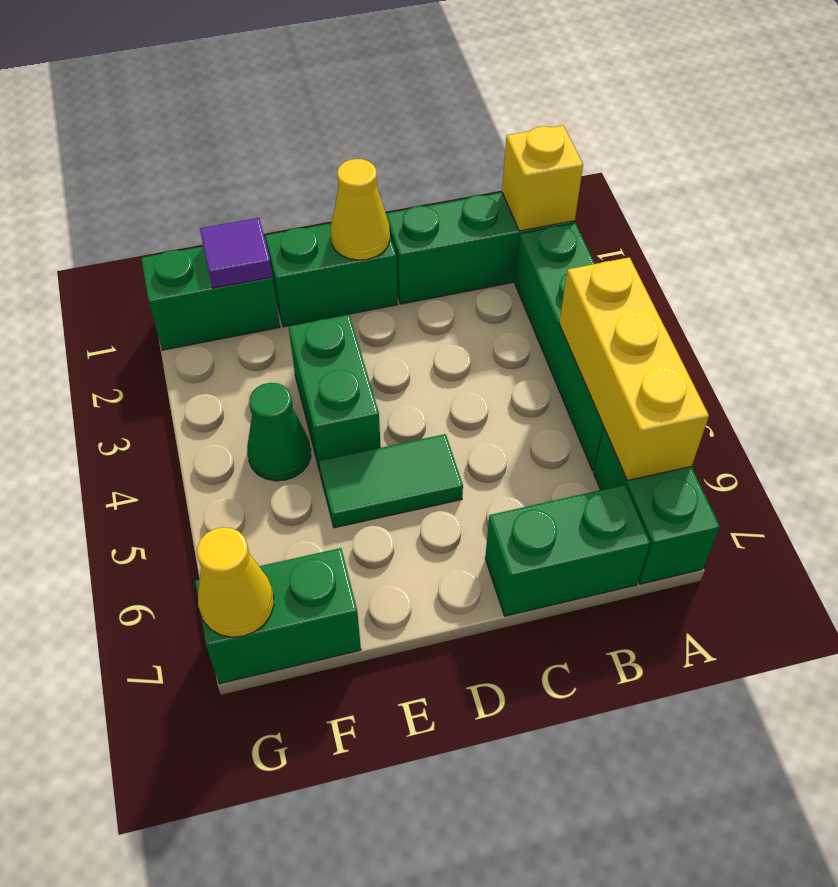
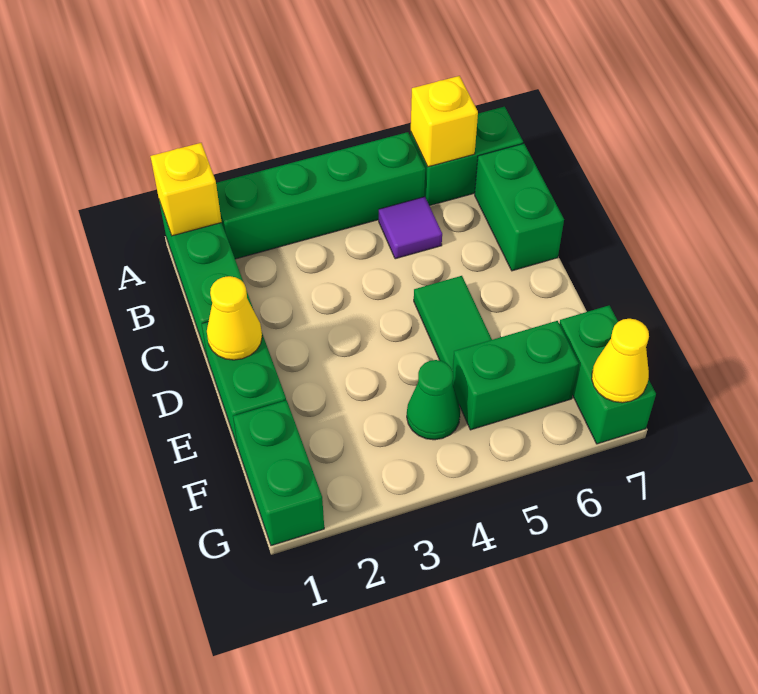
yellow brick A4:A6 level 2 -> yellow brick A6 level 2
green brick E3:E4 level 1 -> green brick F5:F6 level 1
purple tile F1 level 2 -> purple tile B5 level 1

